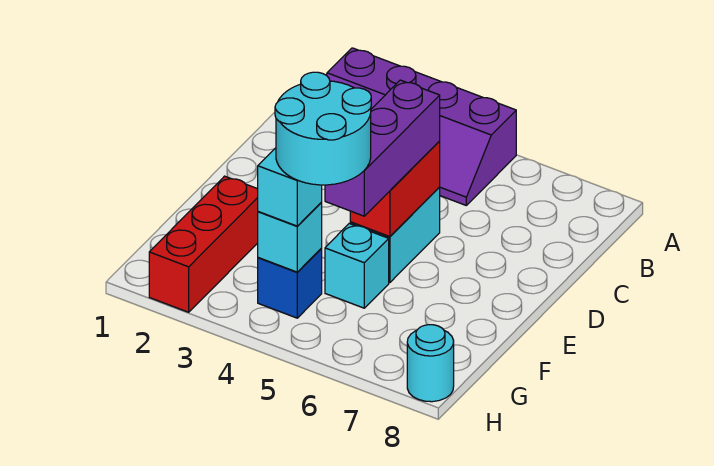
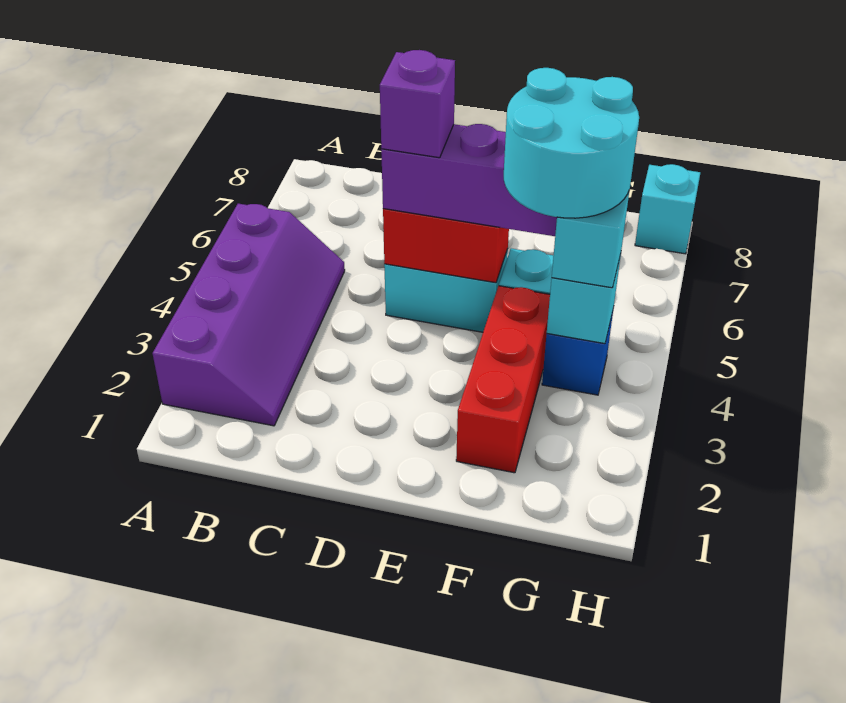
none -> purple brick D5 level 4
red brick F2:H2 level 1 -> red brick F2:F4 level 1
cyan round brick H8 level 1 -> cyan brick H8 level 1

